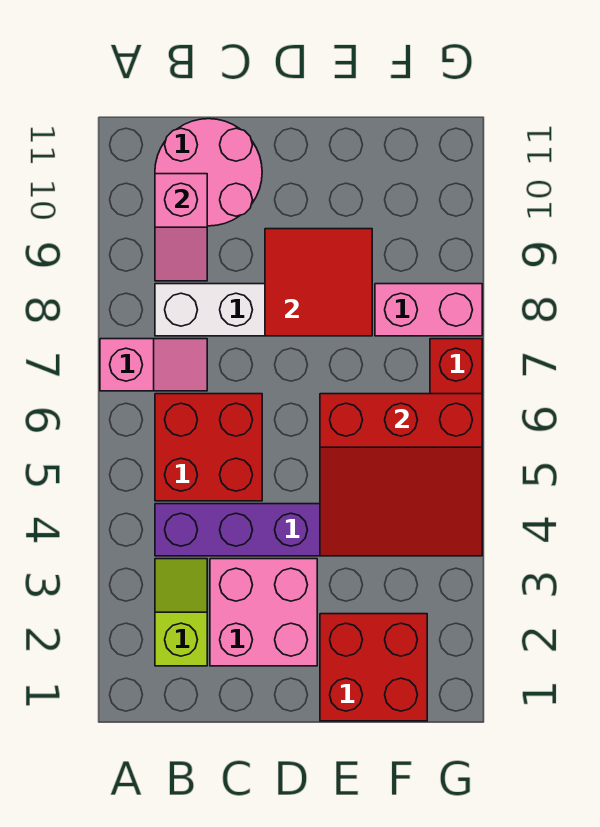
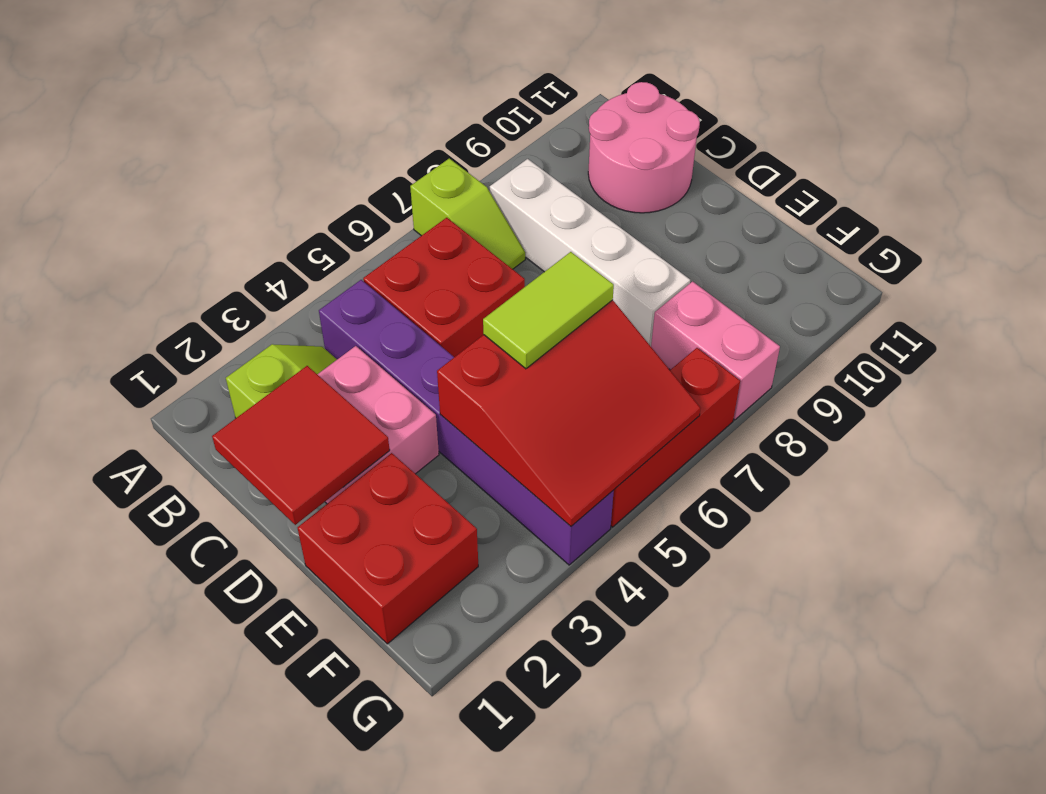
pink slope A7:B7 level 1 top A -> lime slope A7:B7 level 1 top A
pink slope B9:B10 level 2 top 10 -> none
red tile D8:E9 level 2 -> red tile C1:D2 level 2
red slope E4:G6 level 2 top 6 -> red slope E4:G6 level 2 top E
none -> lime tile E5:E6 level 3

